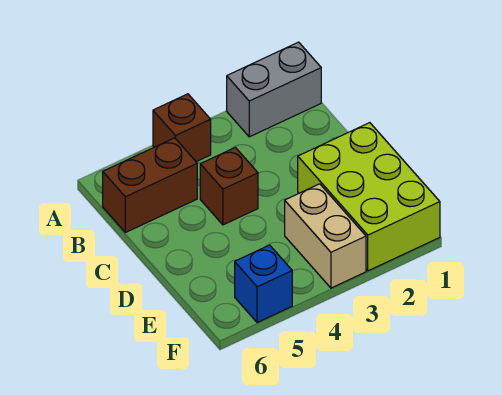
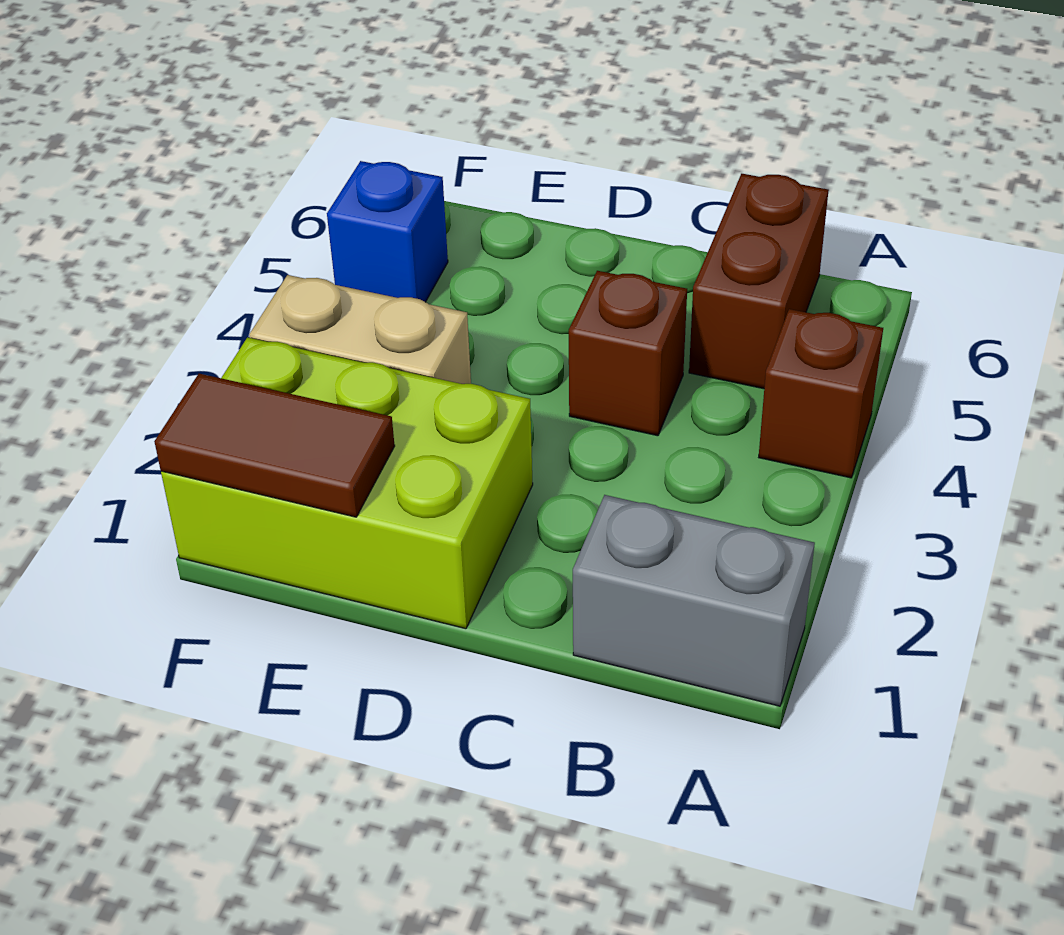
grey brick A1:A2 level 1 -> grey brick A1:B1 level 1
none -> brown tile E1:F1 level 2

